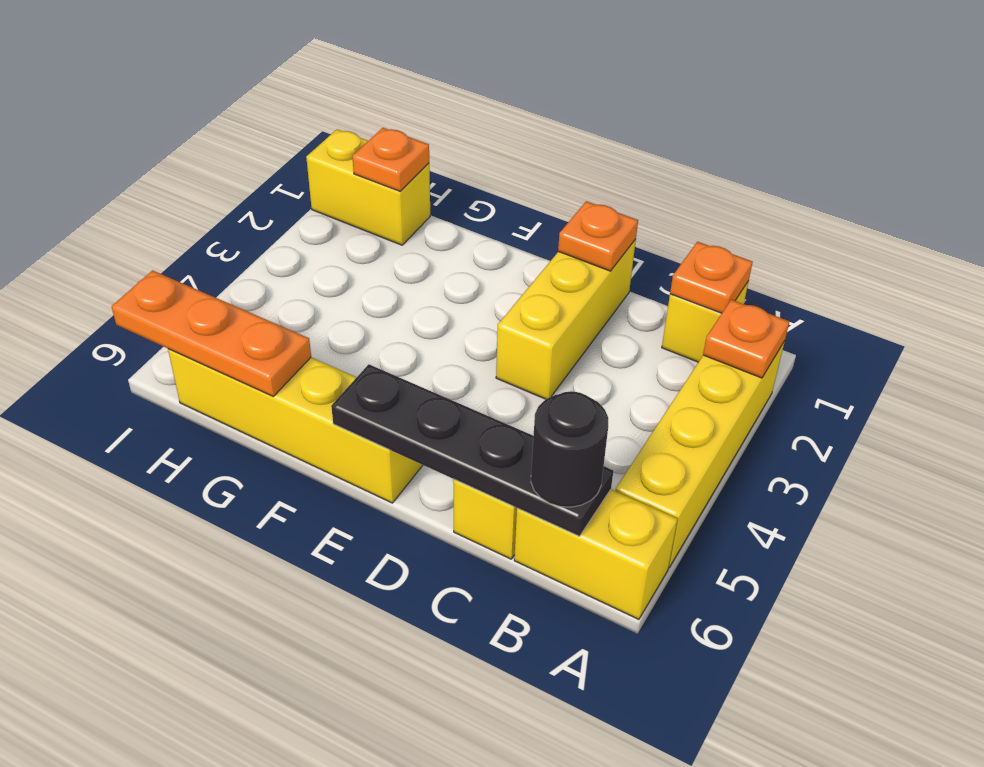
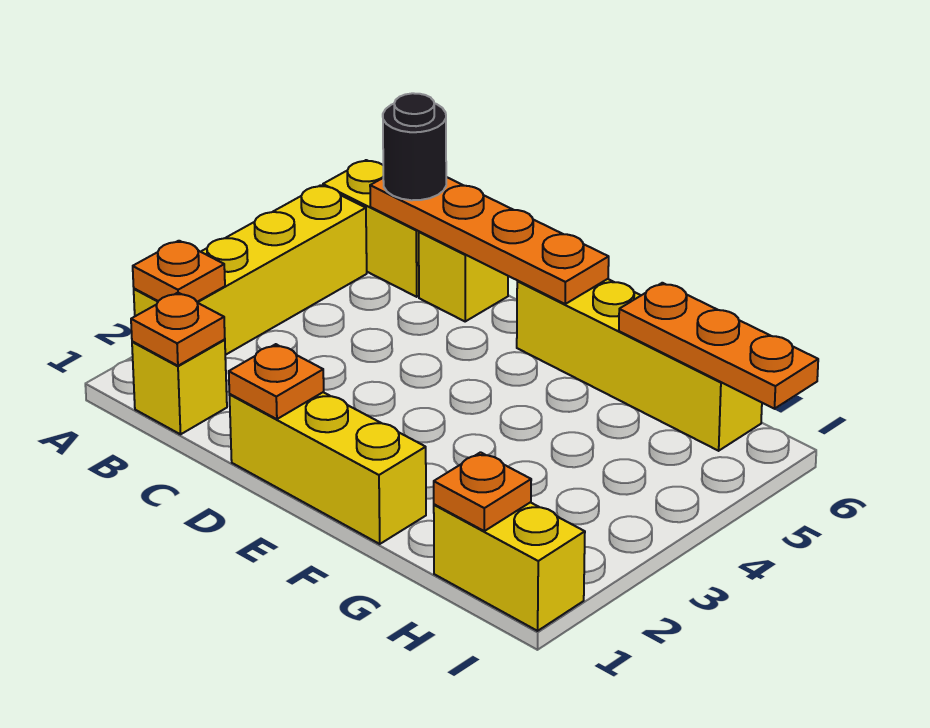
black plate B6:E6 level 2 -> orange plate B6:E6 level 2
yellow brick D1:D3 level 1 -> yellow brick D1:F1 level 1

